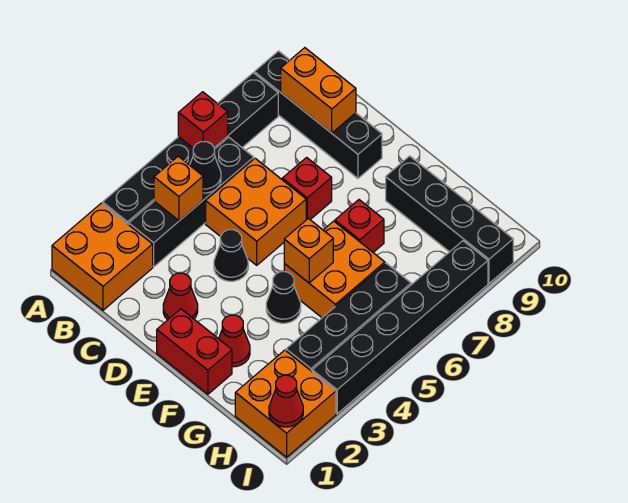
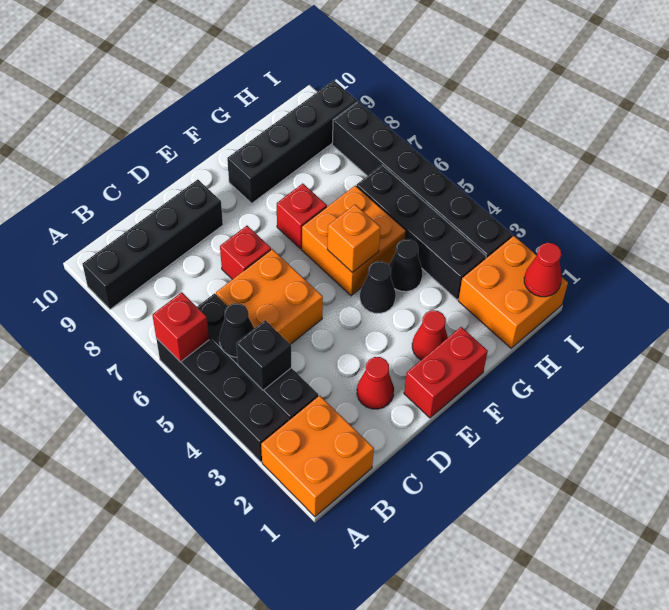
black brick A3:A8 level 1 -> black brick A3:A6 level 1
orange brick B4 level 2 -> black brick B4 level 2
orange brick B9:C9 level 2 -> none
black cone D4 level 1 -> black cone G4 level 1

